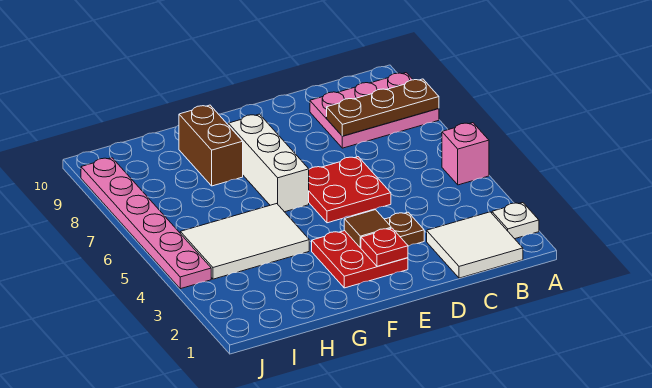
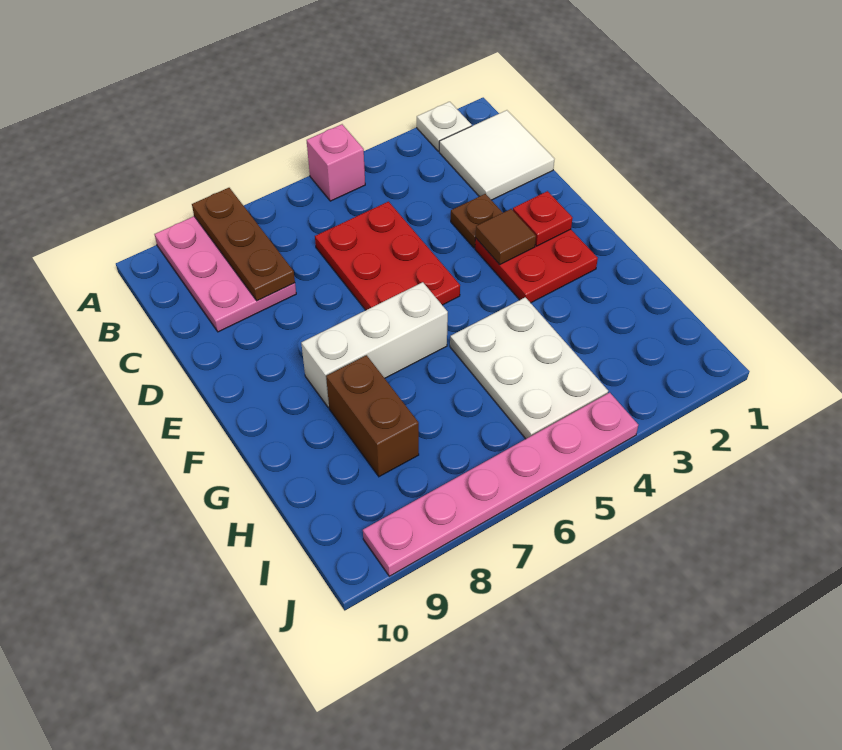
red plate D5:E6 level 1 -> red plate C5:E6 level 1
white tile G4:I5 level 1 -> white plate G4:I5 level 1
brown brick G8:G9 level 1 -> brown brick G8:H8 level 1

